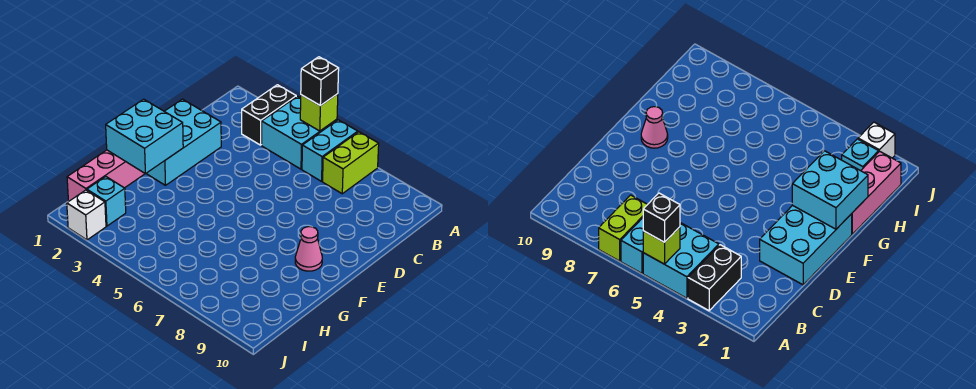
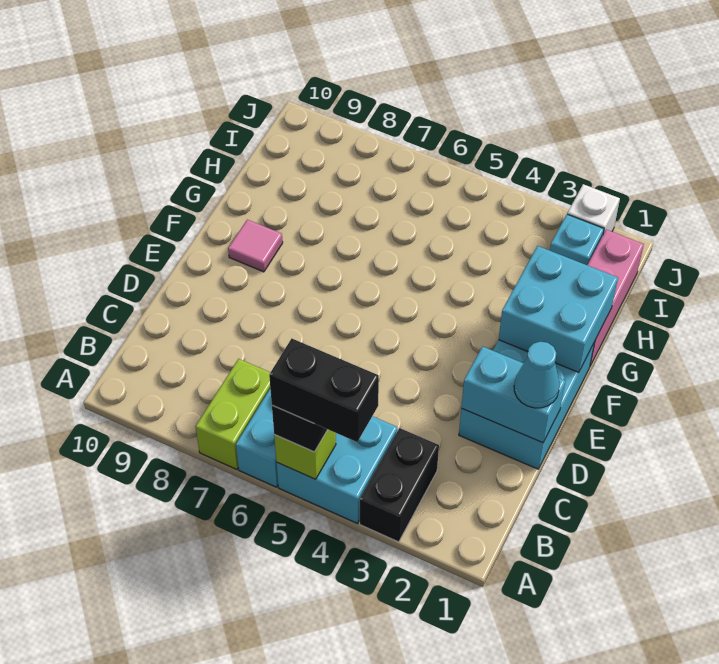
none -> black brick A4:A5 level 4
none -> cyan brick D1:D2 level 2
none -> cyan cone D1 level 3
pink cone F9 level 1 -> pink tile F9 level 1

